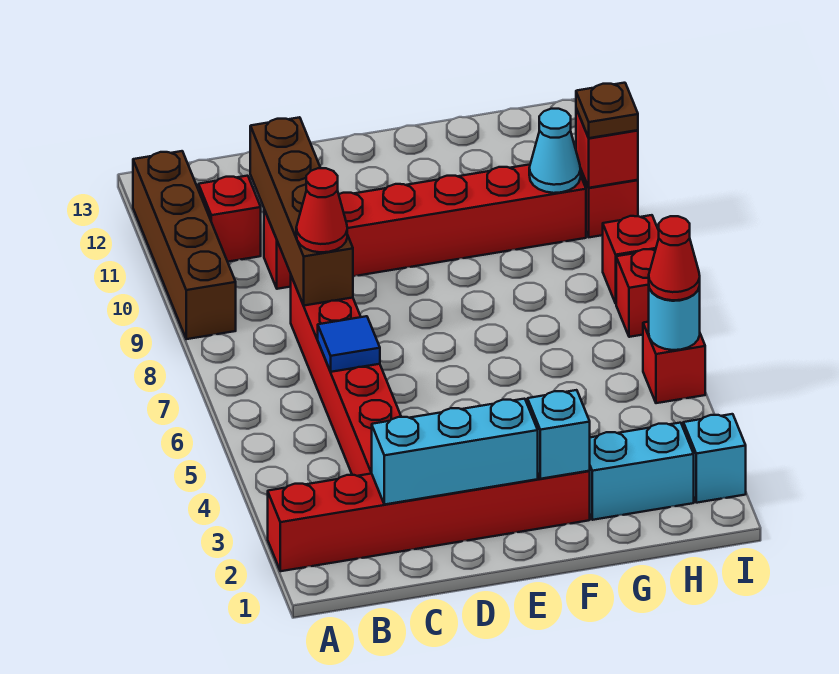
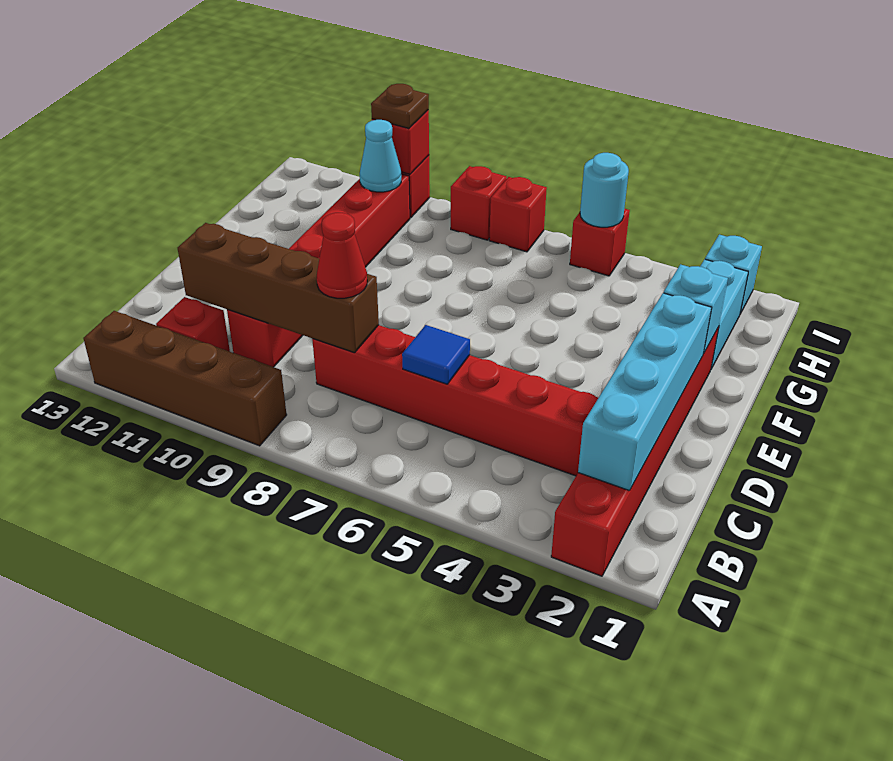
cyan brick C2:E2 level 2 -> cyan brick B2:E2 level 2
red cone I5 level 3 -> none

